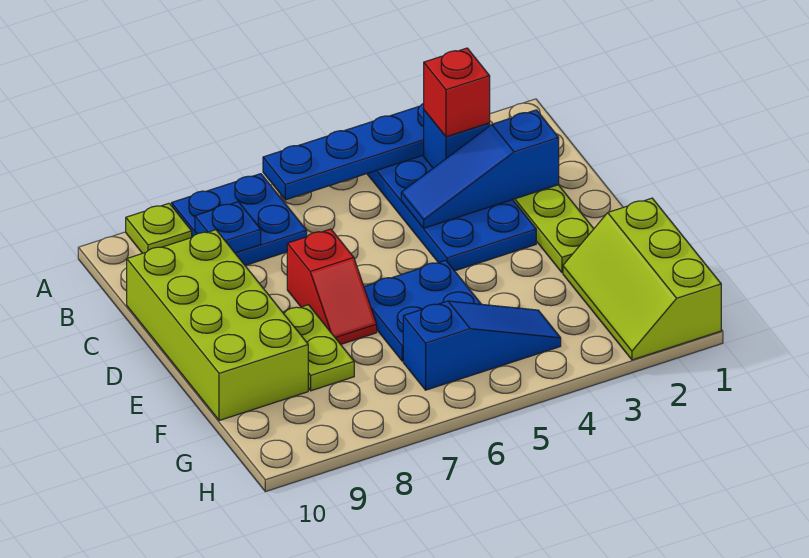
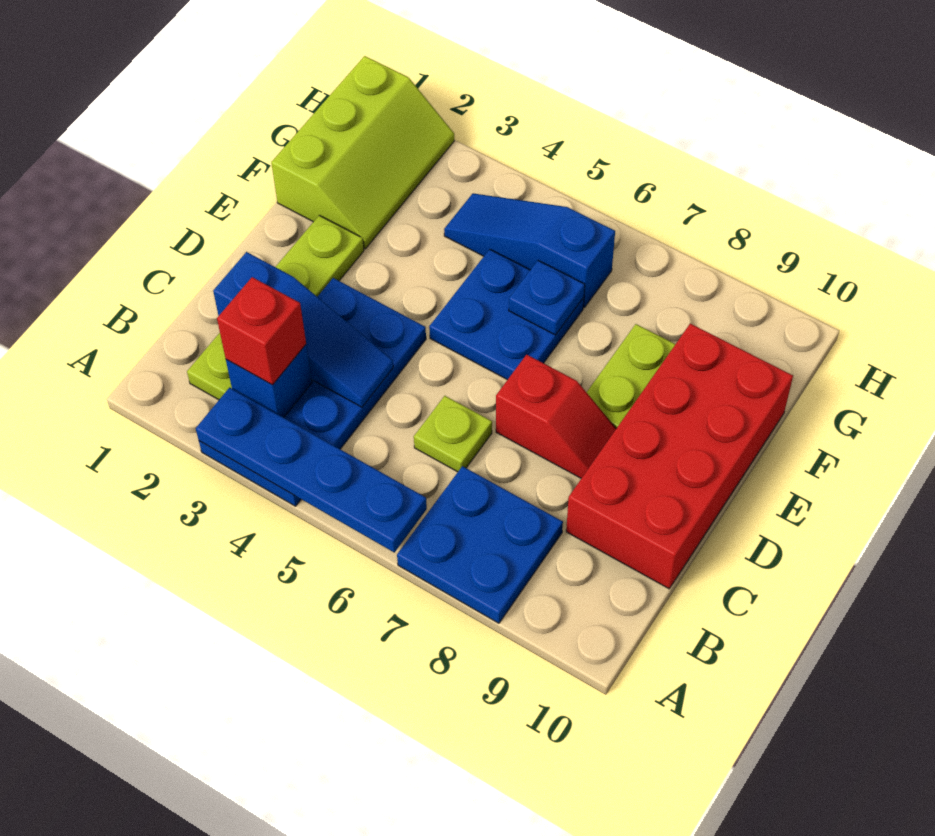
lime plate A9 level 1 -> lime plate C6 level 1
blue plate B8 level 2 -> blue plate F6 level 2
lime brick C9:F10 level 1 -> red brick C9:F10 level 1
red slope D7:E7 level 1 top D -> red slope D7:D8 level 1 top 7

